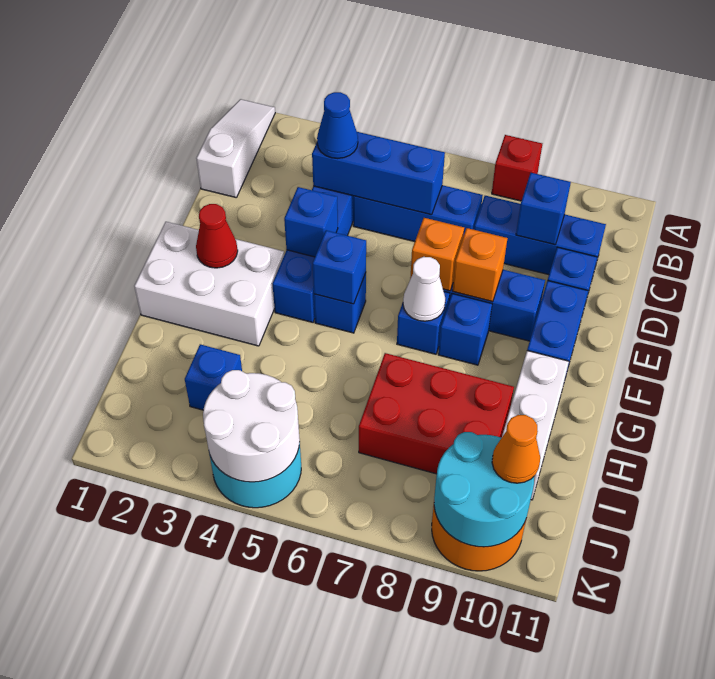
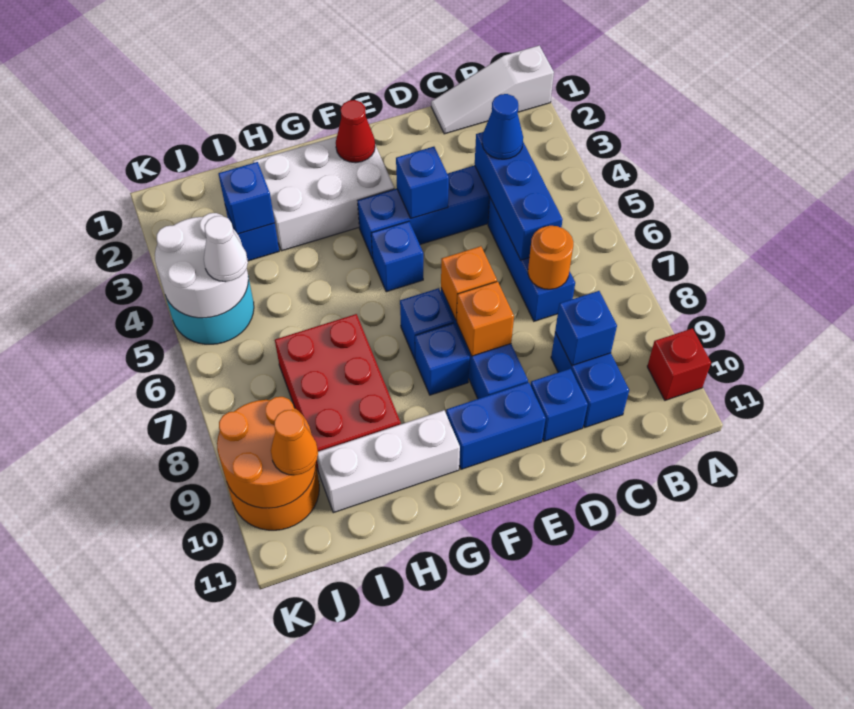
white slope A1:C1 level 1 top C -> white slope A1:C1 level 1 top A
red brick A8 level 1 -> red brick A10 level 1
none -> orange round brick C7 level 2
blue brick C8:C10 level 1 -> blue brick C9:C10 level 1
white brick F1:G3 level 1 -> white brick F2:H3 level 1
blue brick F5 level 2 -> blue brick I3 level 2
white cone F7 level 2 -> white cone J5 level 3
cyan round brick J9:K10 level 2 -> orange round brick J9:K10 level 2

